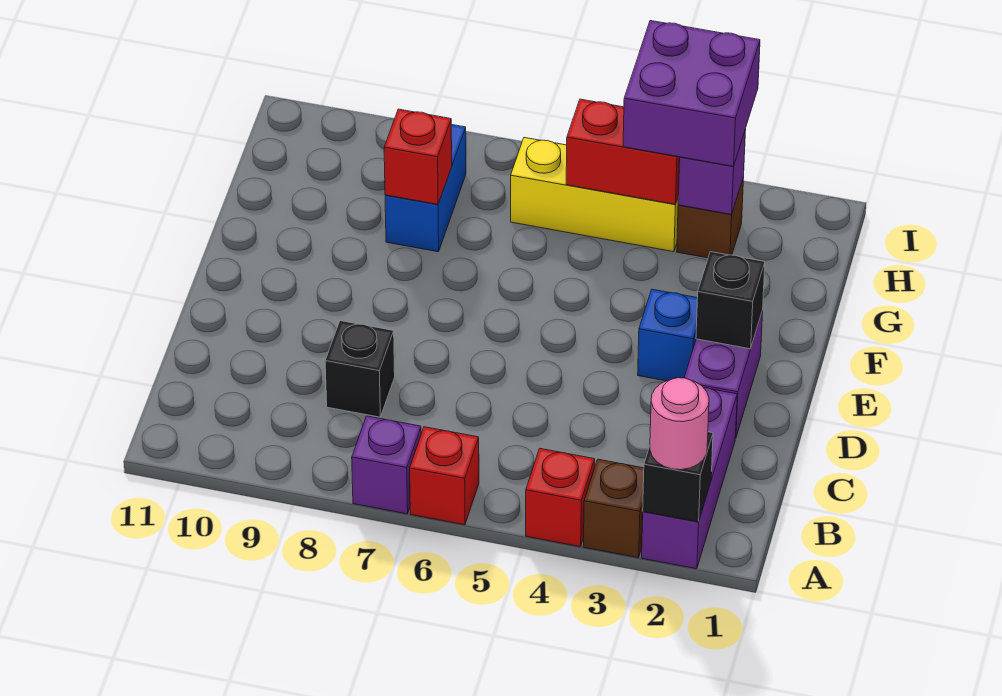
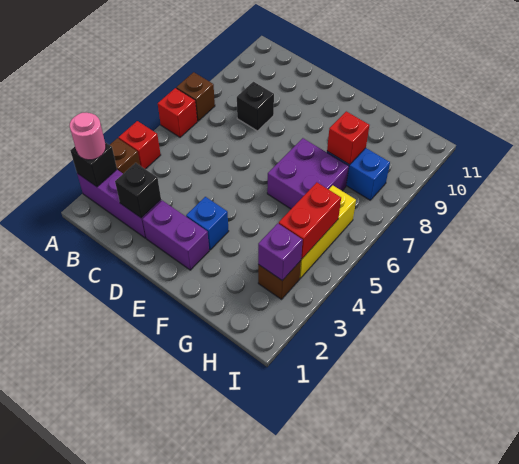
purple brick A7 level 1 -> brown brick A7 level 1
black brick E2 level 2 -> black brick C2 level 2
purple brick H3:I4 level 3 -> purple brick F6:G7 level 1

